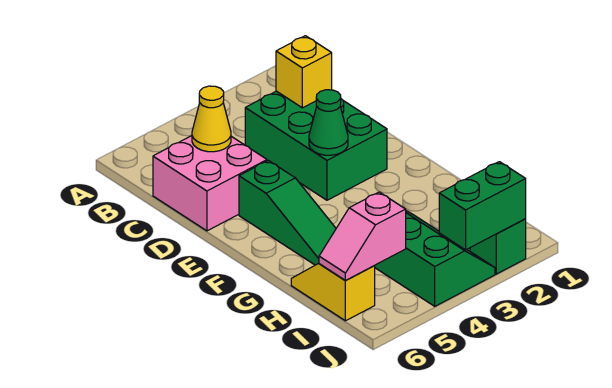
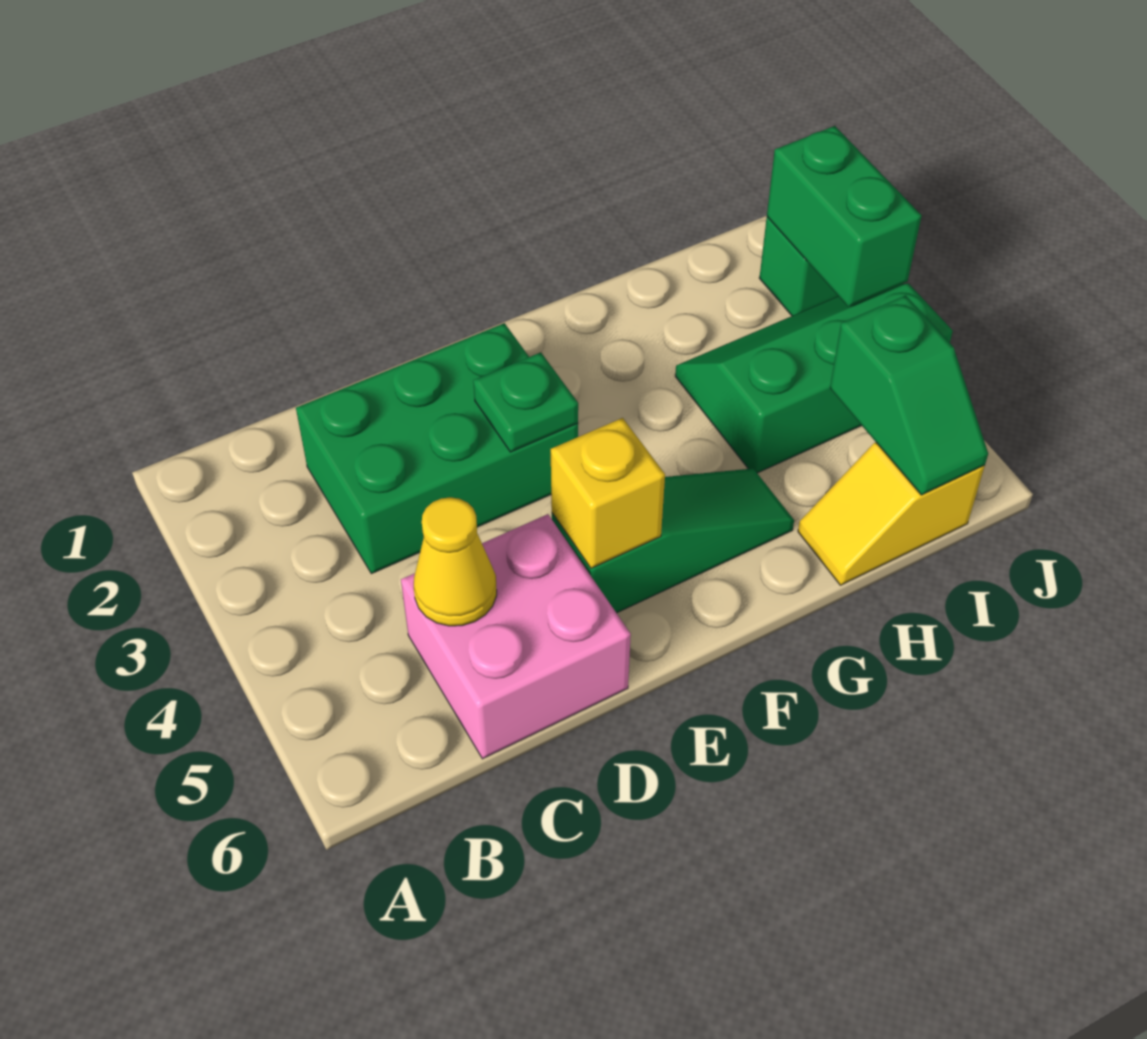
yellow brick C2 level 2 -> yellow brick E5 level 2
green cone E3 level 2 -> green plate E3 level 2
pink slope I5:I6 level 2 top 5 -> green slope I5:I6 level 2 top 5

